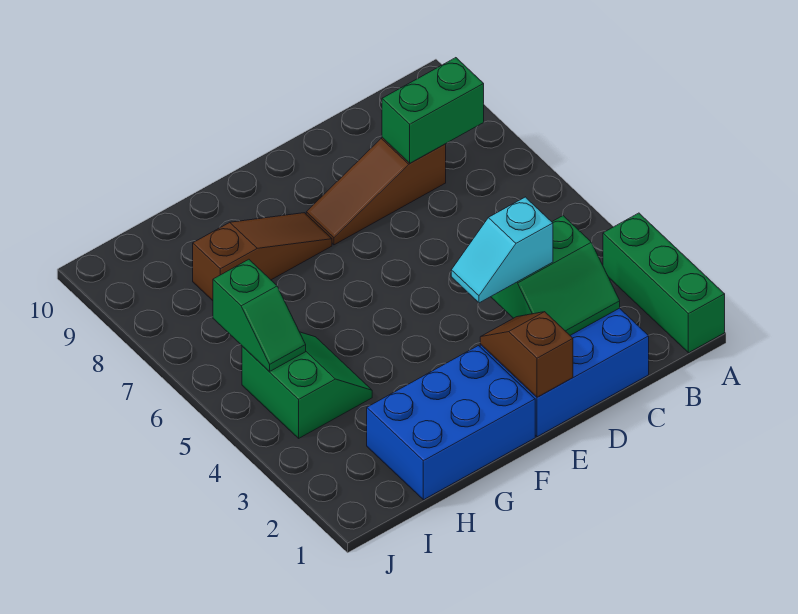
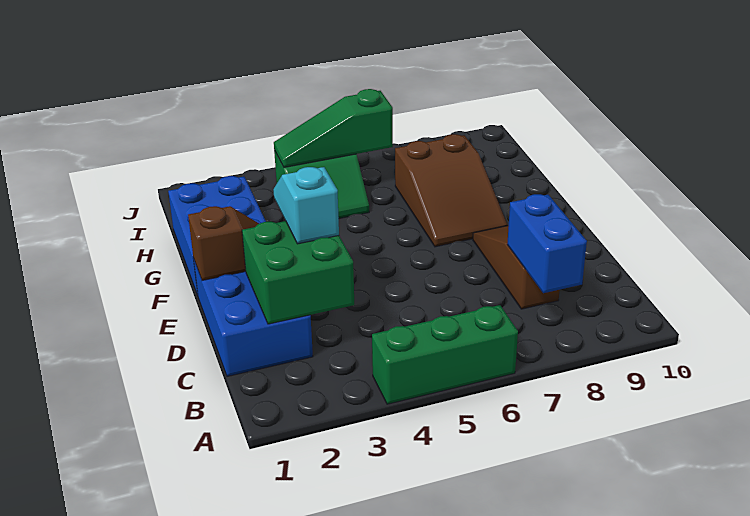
green brick A1:A3 level 1 -> green brick A4:A6 level 1
green brick B8:C8 level 2 -> blue brick B8:C8 level 2
green slope C2:D3 level 2 top 3 -> green brick C2:D3 level 2
brown slope F8:H8 level 1 top H -> brown slope F7:H8 level 1 top H
green slope I5:I6 level 2 top 6 -> green slope I4:I6 level 2 top 6

